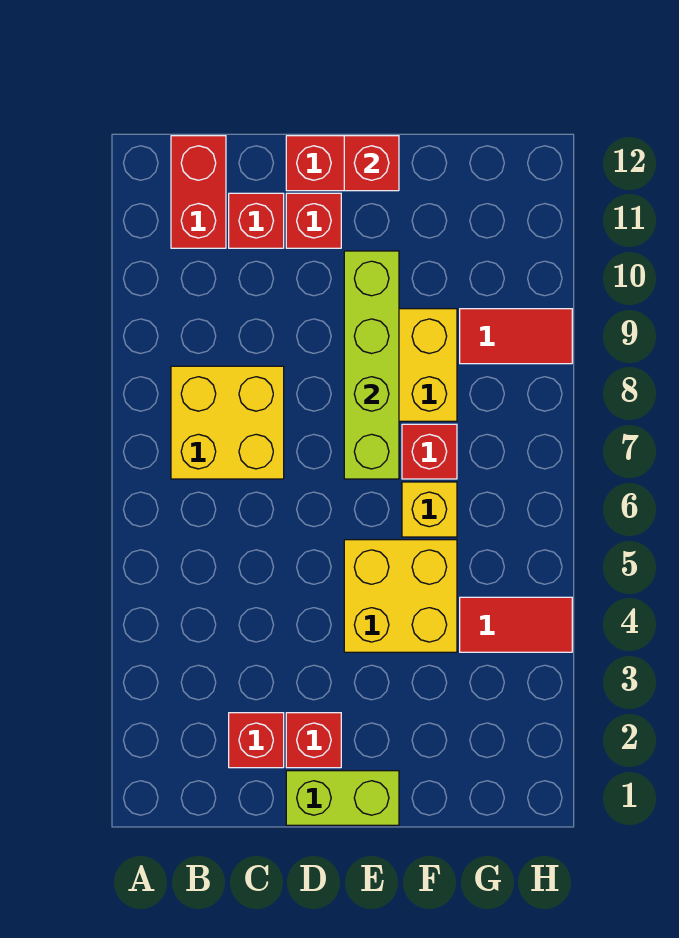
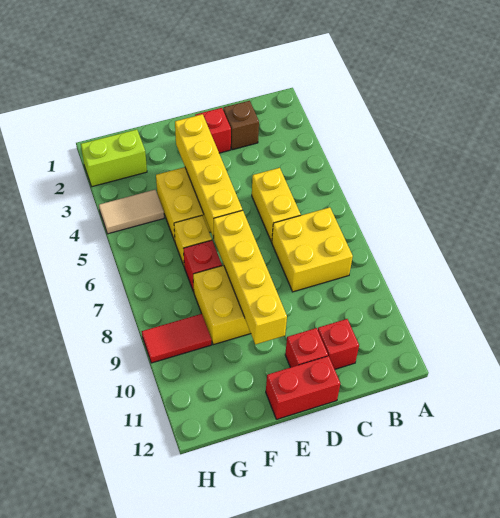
red brick B11:B12 level 1 -> none
red brick C2 level 1 -> brown brick C2 level 1
none -> yellow brick C5:C6 level 1
lime brick D1:E1 level 1 -> lime brick G2:H2 level 1
none -> yellow brick E3:E6 level 2
lime brick E7:E10 level 2 -> yellow brick E7:E10 level 2
red brick E12 level 2 -> none
red tile G4:H4 level 1 -> tan tile G4:H4 level 1

